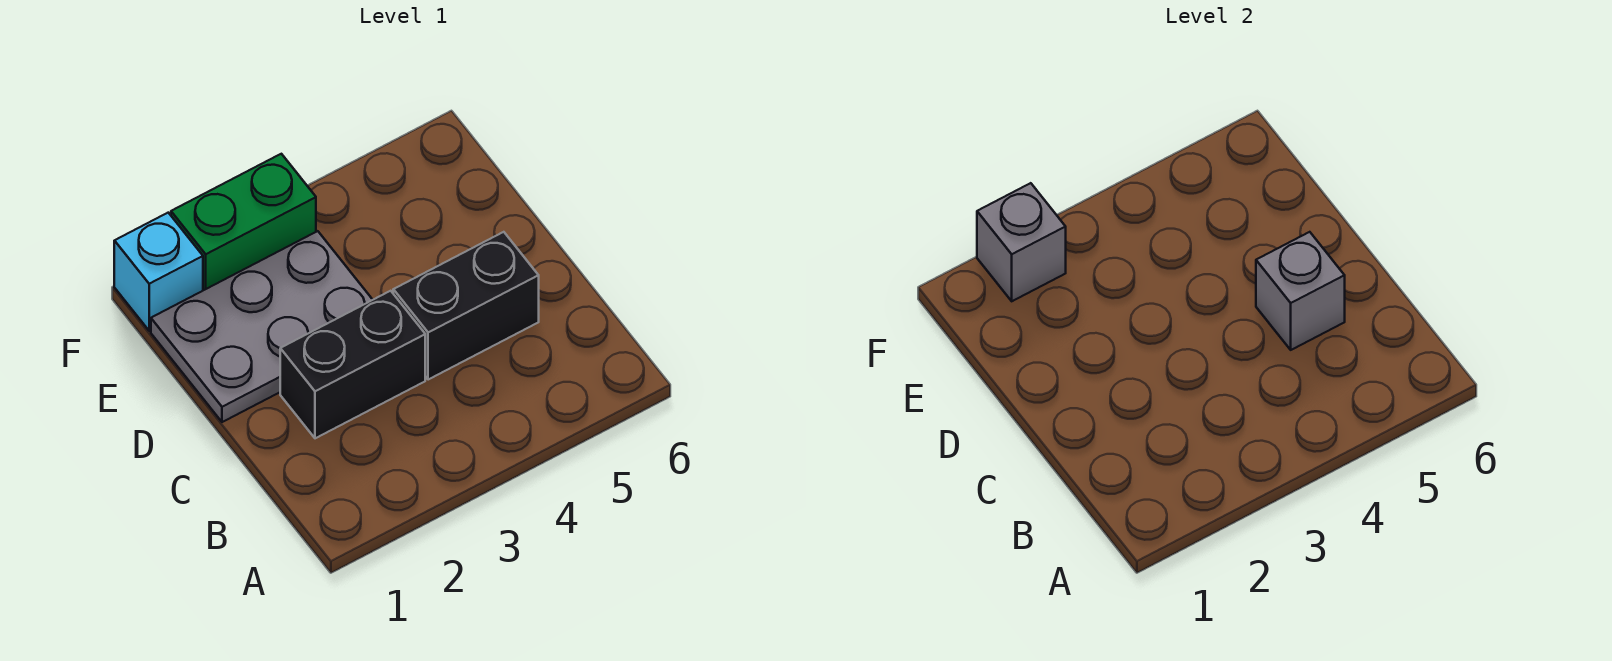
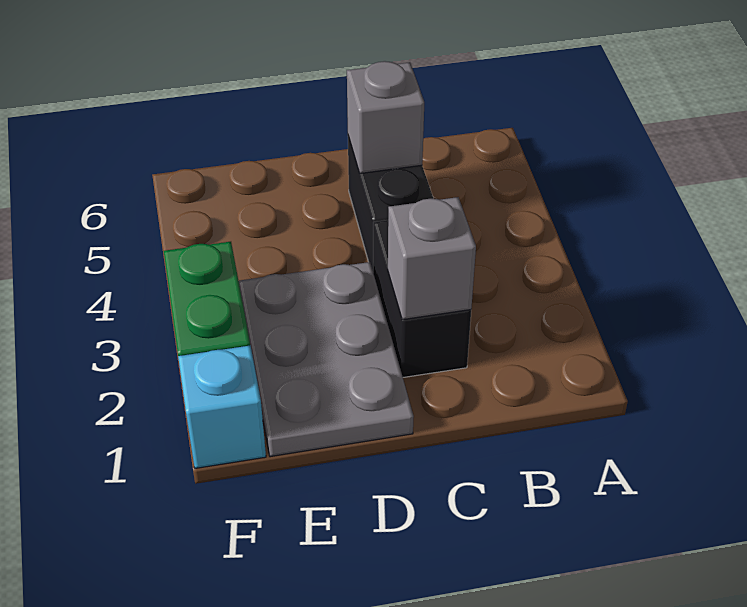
grey brick F2 level 2 -> grey brick C2 level 2

